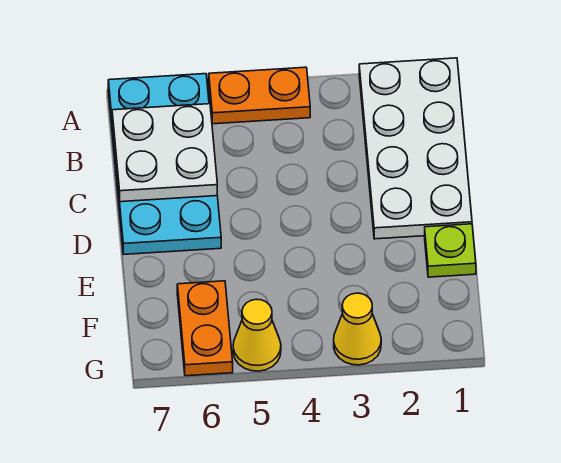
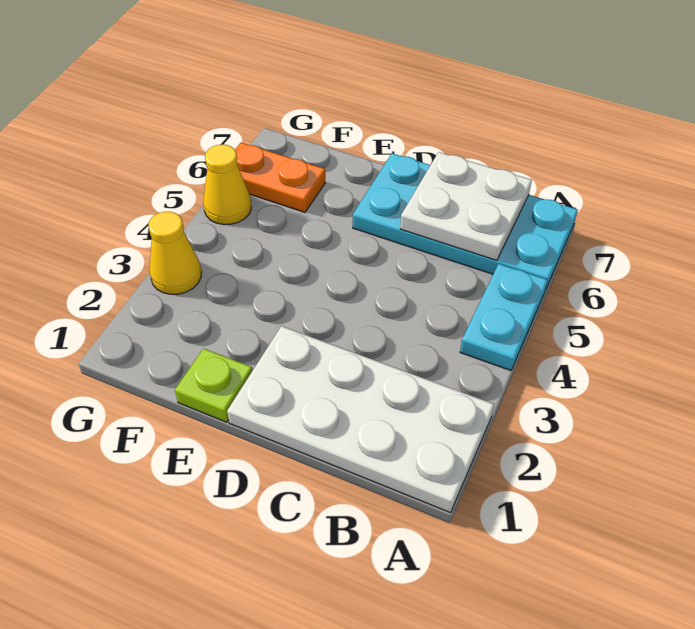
orange plate A4:A5 level 1 -> cyan plate A4:A5 level 1

